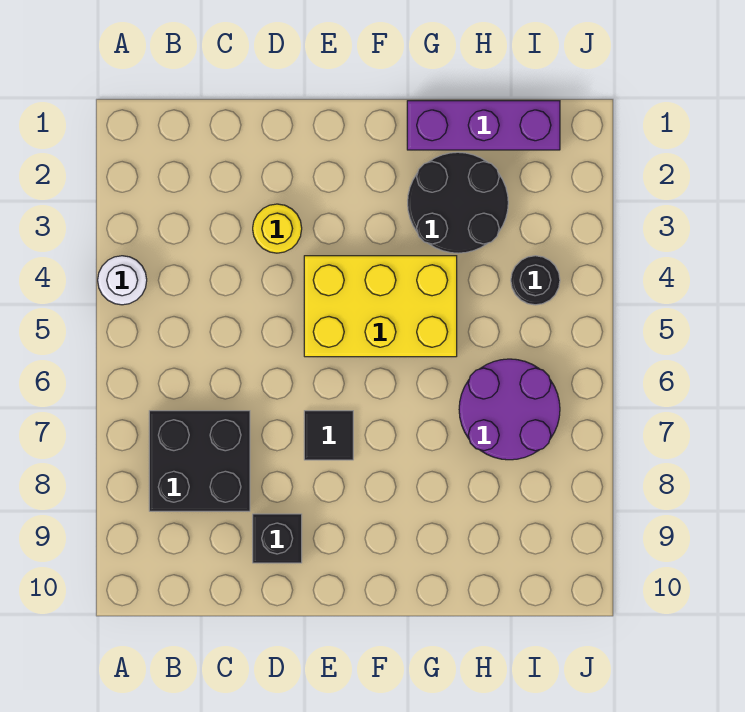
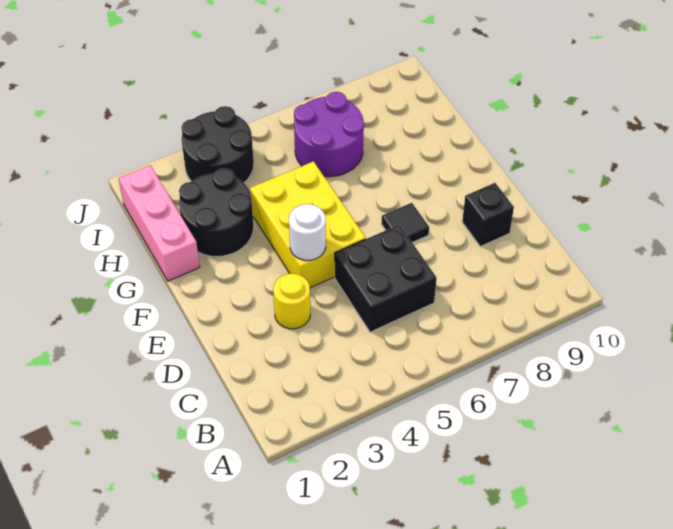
white round brick A4 level 1 -> white round brick E4 level 2
black brick B7:C8 level 1 -> black brick C5:D6 level 1
purple brick G1:I1 level 1 -> pink brick G1:I1 level 1
black round brick I4 level 1 -> black round brick I3:J4 level 1

